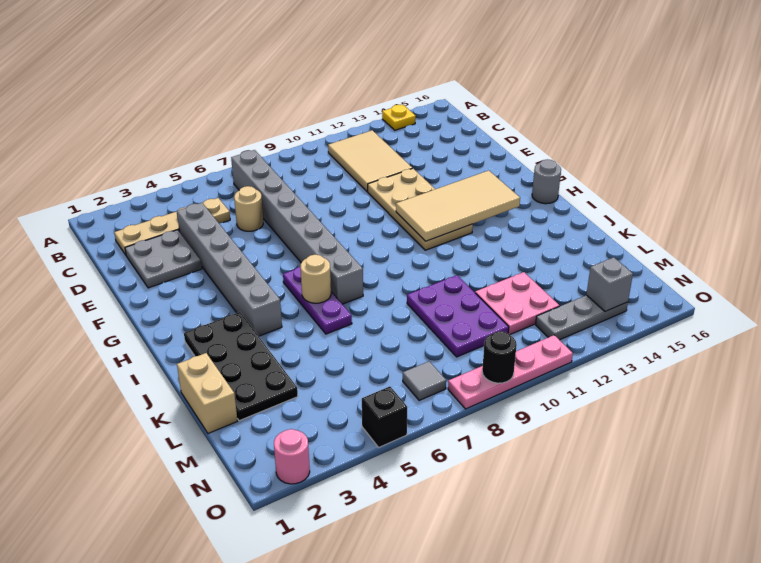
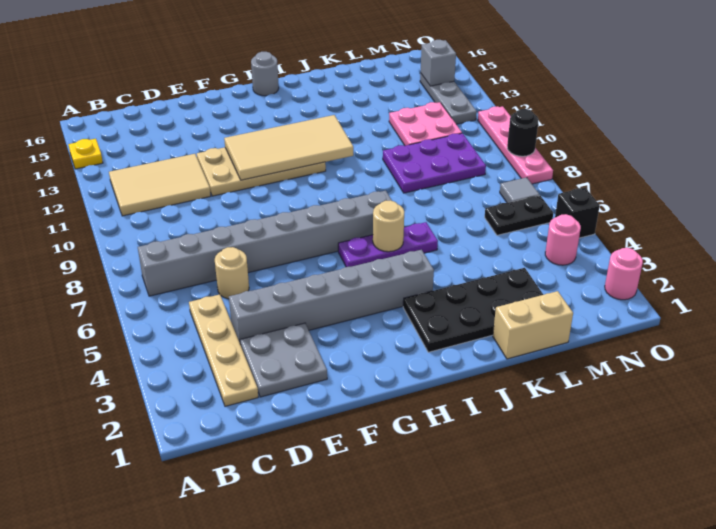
tan tile G11:H14 level 2 -> tan tile F11:I12 level 2
none -> black plate M6:N6 level 1
none -> pink round brick N4 level 1

